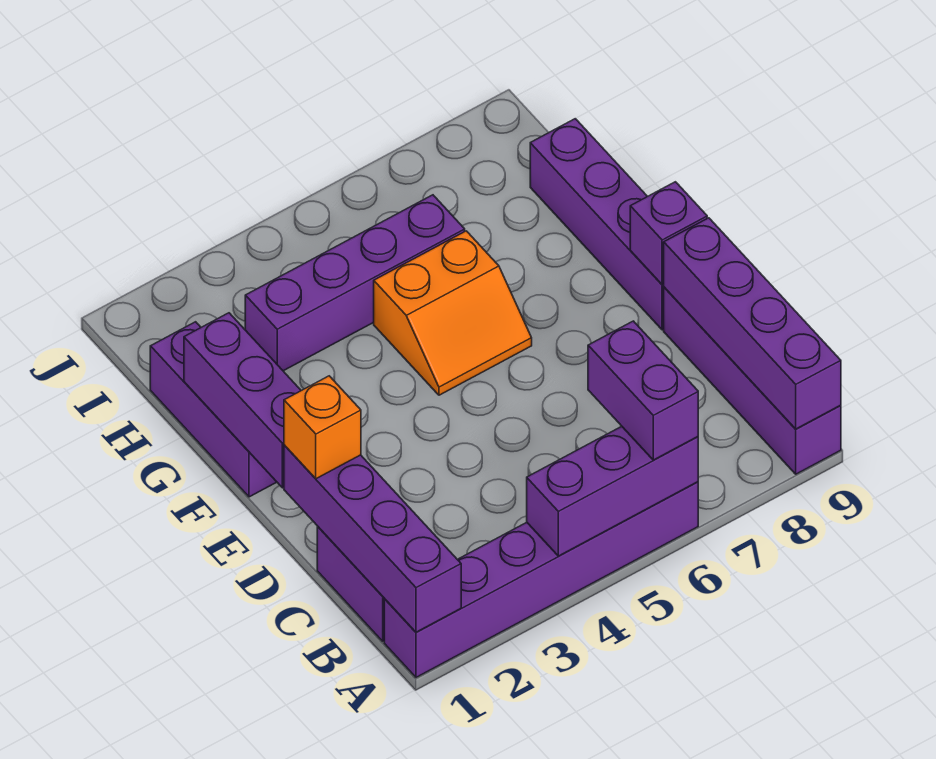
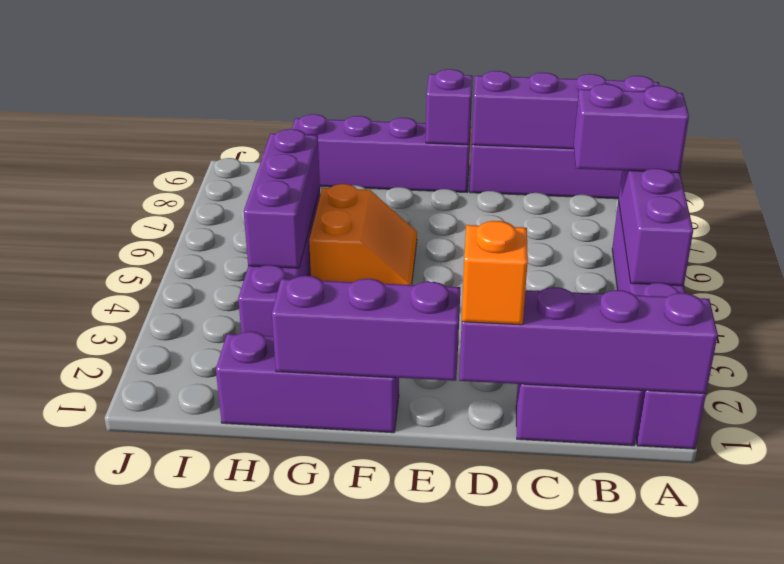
none -> purple brick H4:H6 level 2

